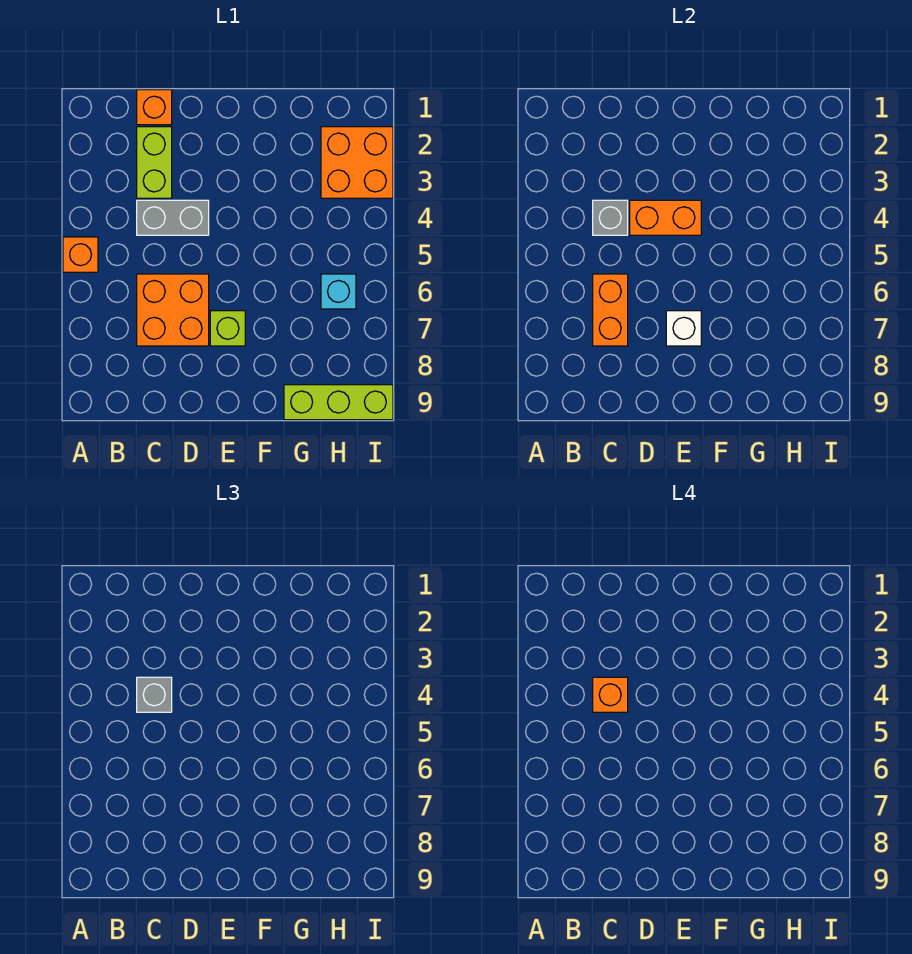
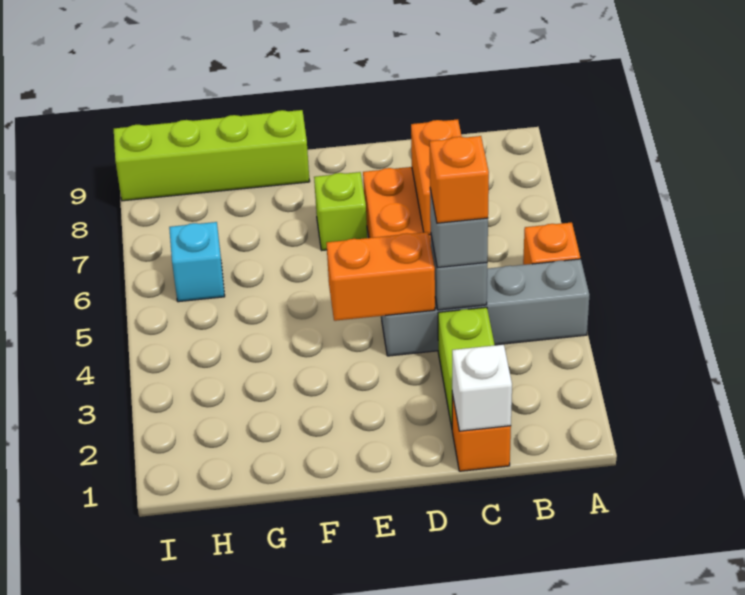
grey brick C4:D4 level 1 -> grey brick A4:D4 level 1
white brick E7 level 2 -> white brick C1 level 2
lime brick G9:I9 level 1 -> lime brick F9:I9 level 1
orange brick H2:I3 level 1 -> none

